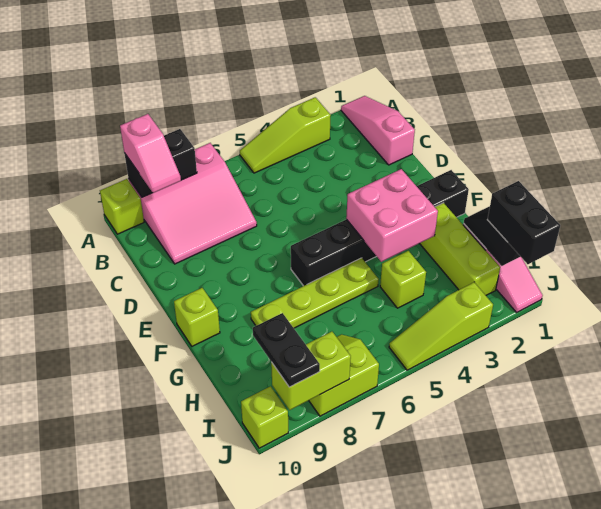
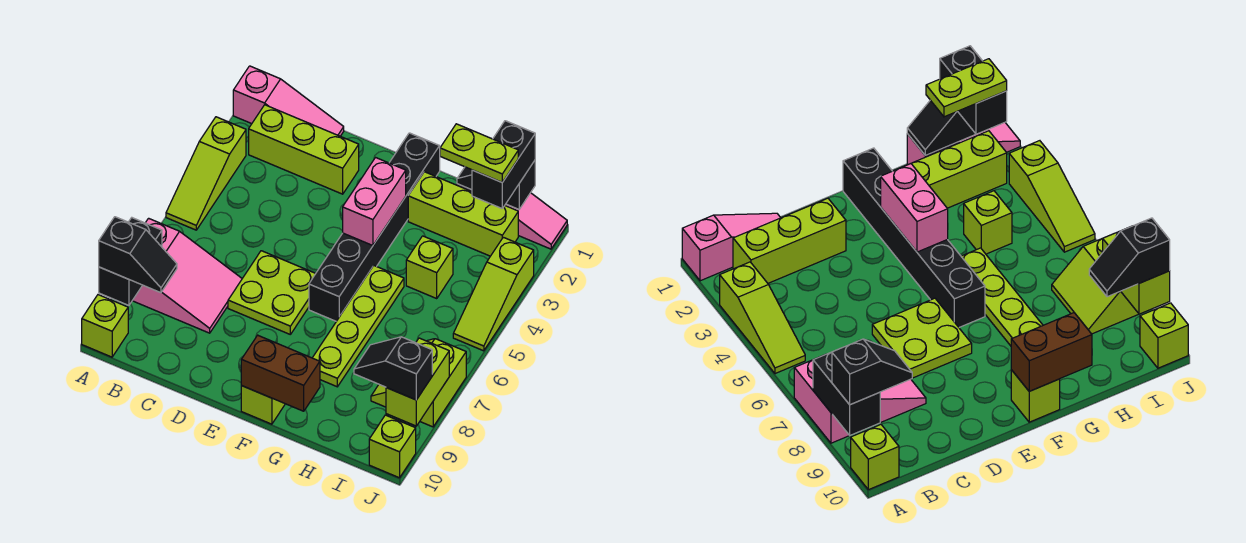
pink slope A1:C1 level 1 top C -> pink slope A1:C1 level 1 top A
pink slope A7:C9 level 1 top A -> pink slope A7:C8 level 1 top A
pink slope A9:B9 level 3 top A -> black slope A9:B9 level 3 top A
none -> lime brick B2:D2 level 1
none -> lime plate D6:E7 level 1
pink brick F3:G4 level 2 -> pink brick F3:F4 level 2
none -> brown brick F10:G10 level 2
none -> lime plate H2:I2 level 4
black brick I1:J1 level 3 -> black brick I1:I2 level 3
black plate I9:J9 level 3 -> black slope I9:J9 level 3 top J

